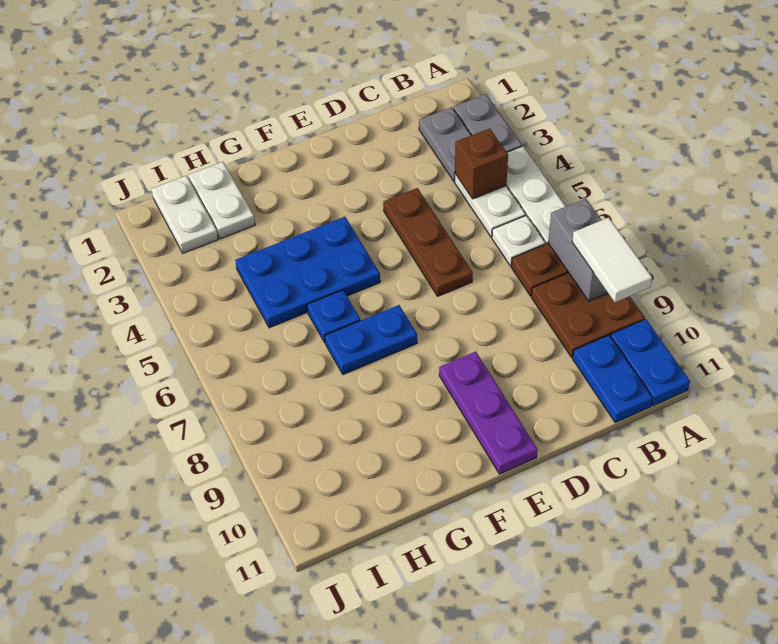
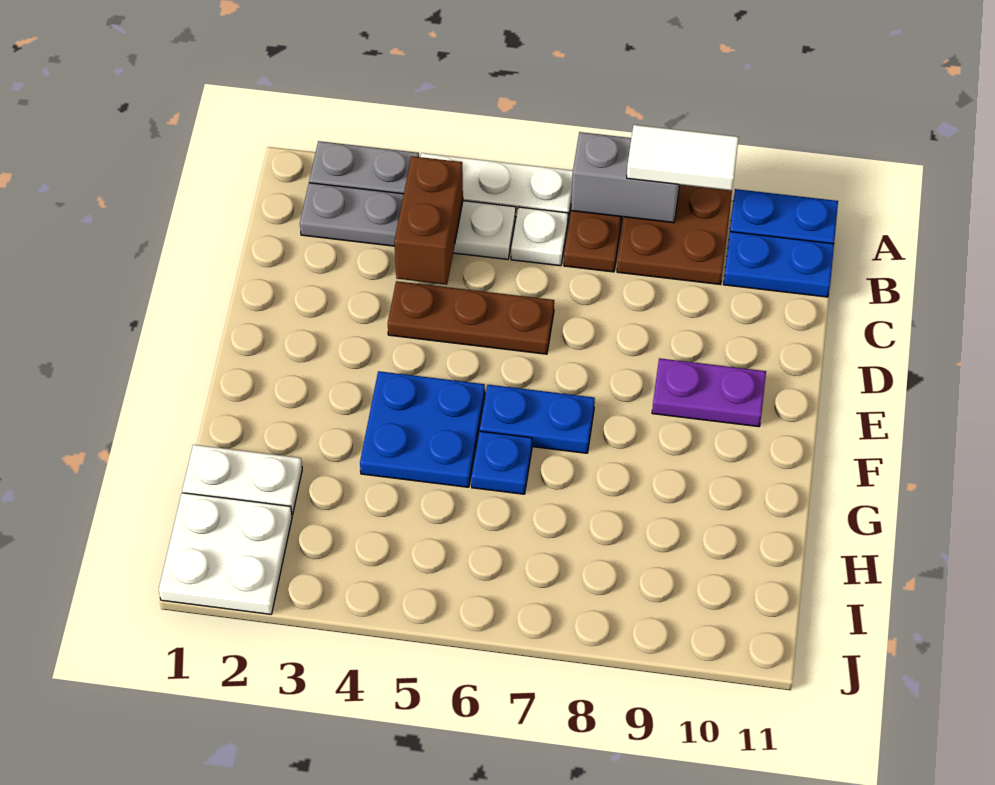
brown brick B4 level 2 -> brown brick B4:C4 level 2
purple plate E9:E11 level 1 -> purple plate E9:E10 level 1
blue plate F4:H5 level 1 -> blue plate F4:G5 level 1
blue plate F7:G7 level 1 -> blue plate F6:F7 level 1
white plate I1:I2 level 1 -> white plate I1:J2 level 1

